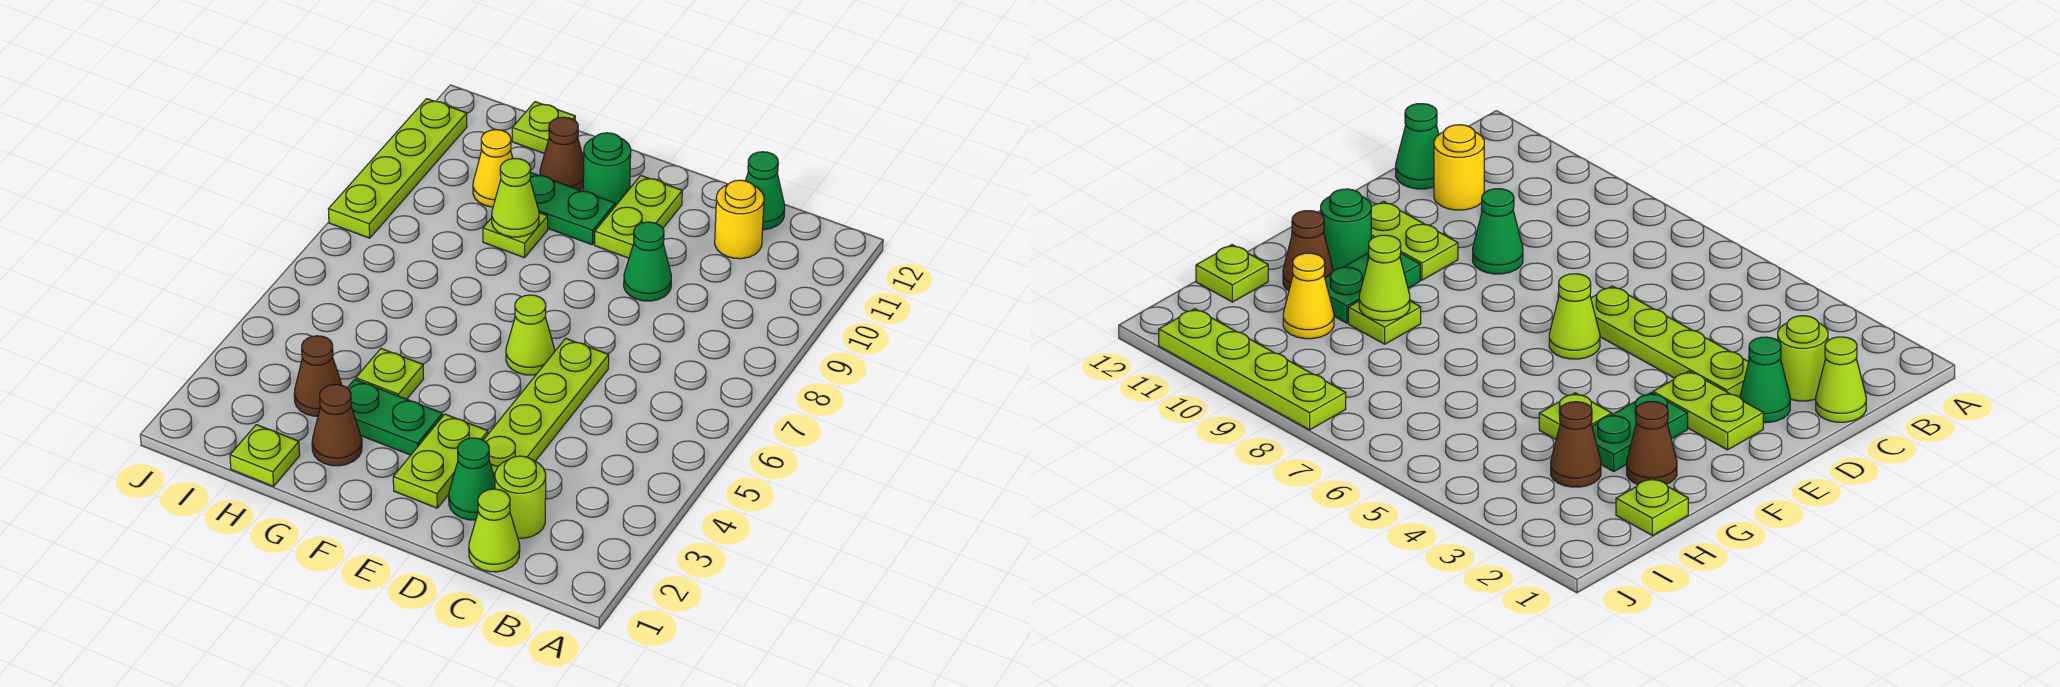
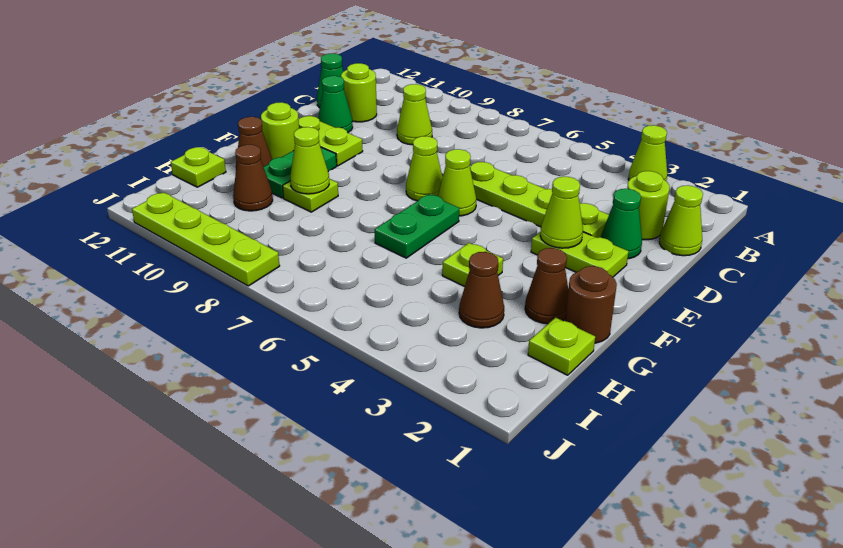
none -> lime cone A3 level 1
none -> lime cone C9 level 1
yellow round brick C11 level 1 -> lime round brick C11 level 1
green cone D9 level 1 -> green cone D11 level 1
none -> lime cone E3 level 2
none -> lime cone E7 level 1
green plate F3:G3 level 1 -> green plate F6:G6 level 1
green round brick F11 level 1 -> lime round brick F11 level 1
none -> brown round brick G1 level 1
yellow cone H10 level 1 -> brown cone H10 level 1

